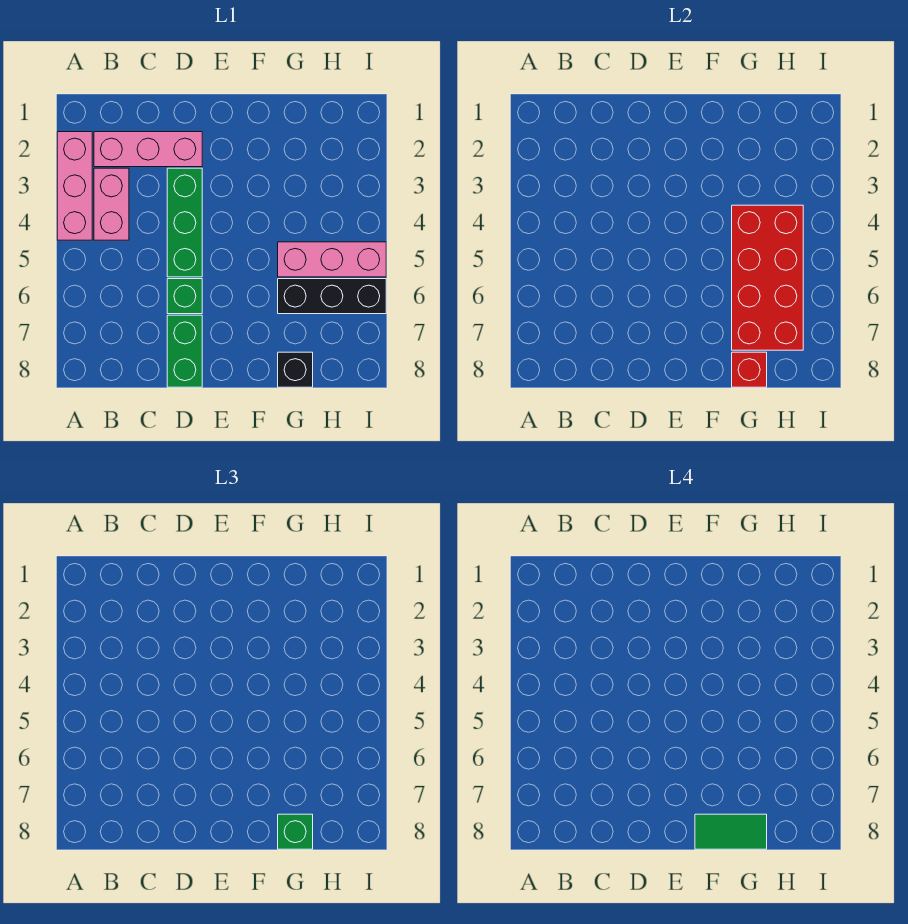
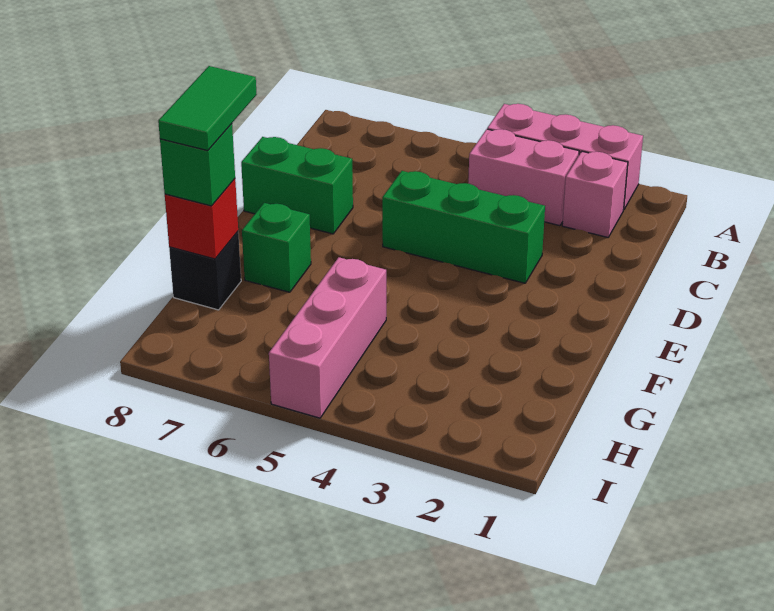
pink brick B2:D2 level 1 -> pink brick B2 level 1
green brick D6 level 1 -> green brick F7 level 1
red brick G4:H7 level 2 -> none
black brick G6:I6 level 1 -> none

